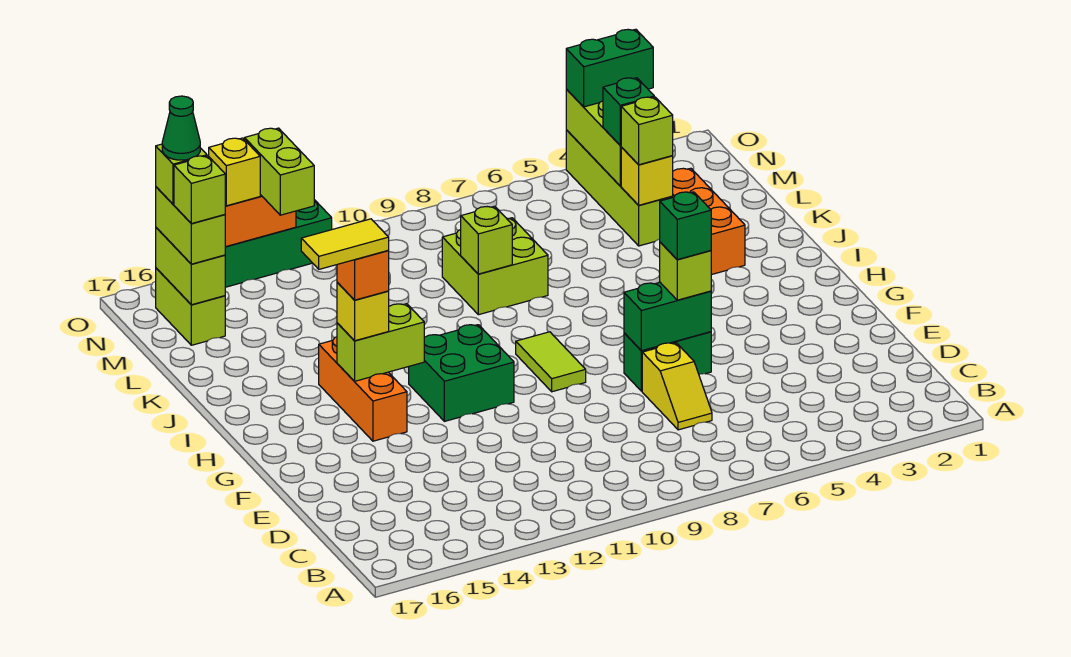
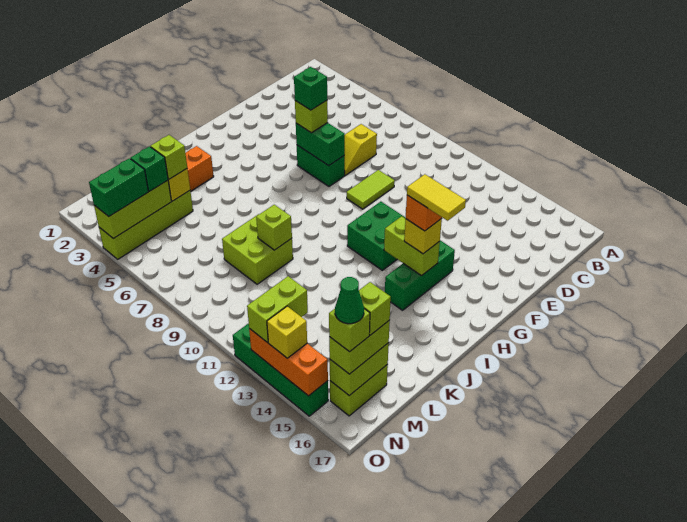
yellow slope D7:E7 level 1 top E -> yellow slope D7:E7 level 1 top D
lime tile G9:H9 level 1 -> lime tile E9:F9 level 1
orange brick G14:I14 level 1 -> green brick G14:I14 level 1
green brick O3:O4 level 3 -> green brick N4:O4 level 3

